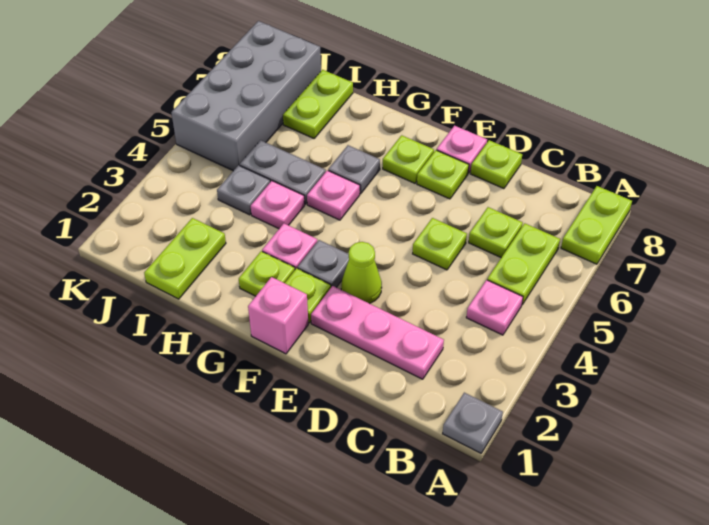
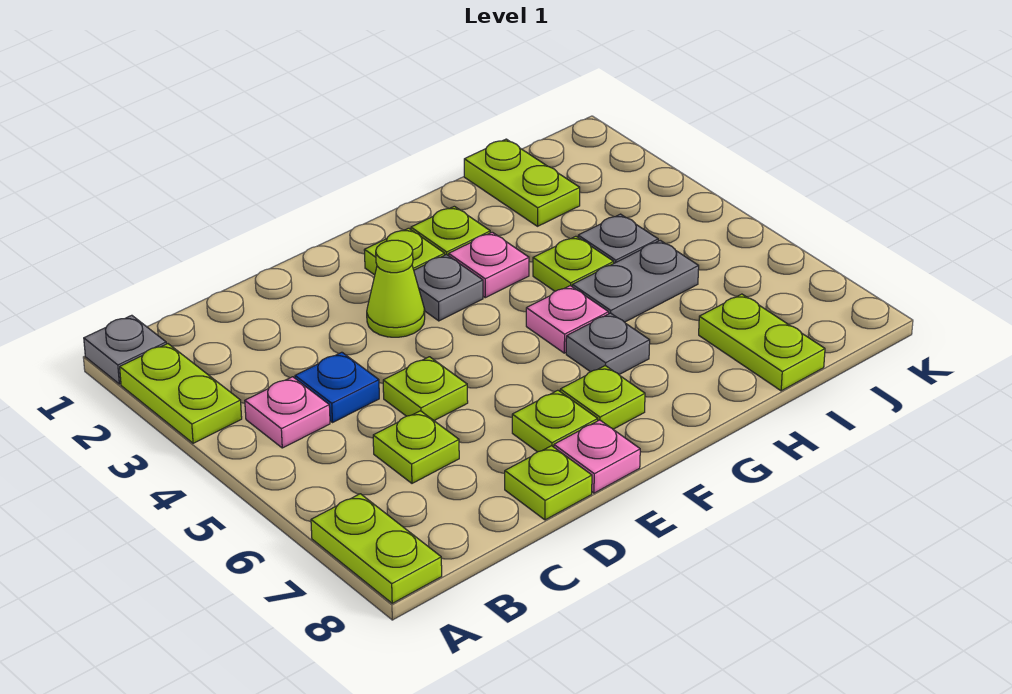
lime plate B5:B6 level 1 -> lime plate A2:A3 level 1
pink plate C2:E2 level 1 -> none
none -> blue plate C4 level 1
pink brick F1 level 1 -> none
pink plate H4 level 1 -> lime plate H4 level 1
grey brick J5:K8 level 1 -> none

